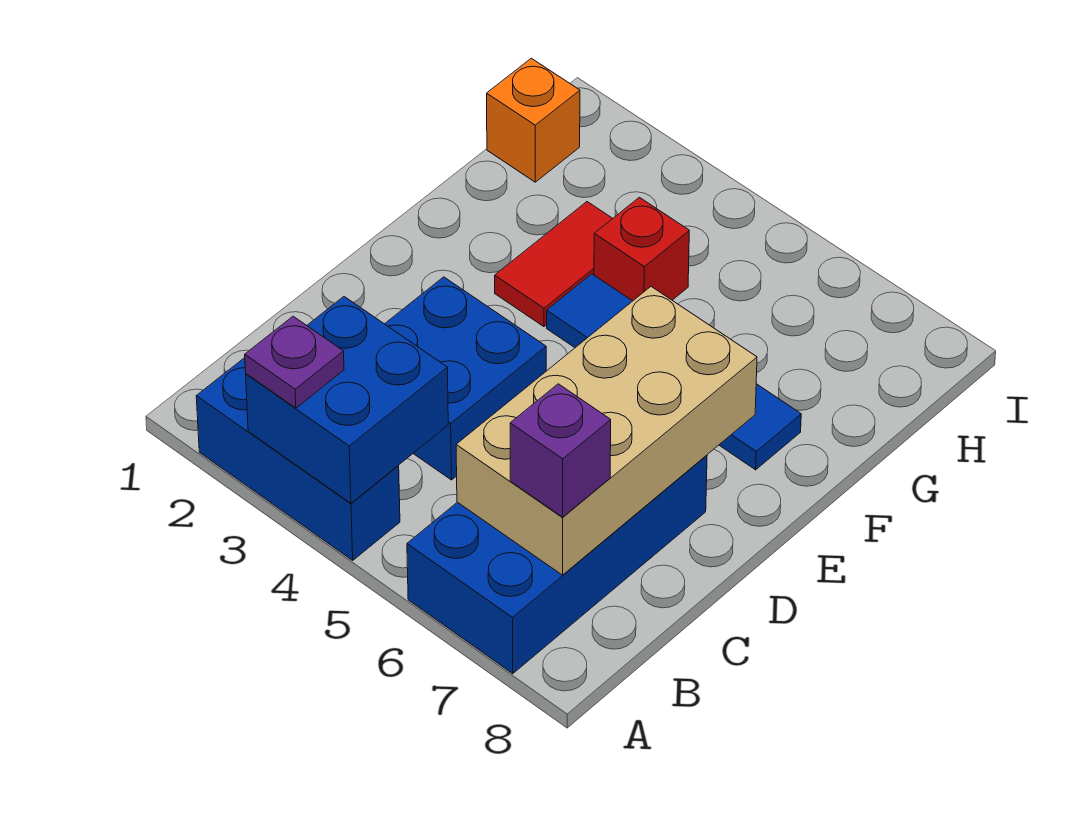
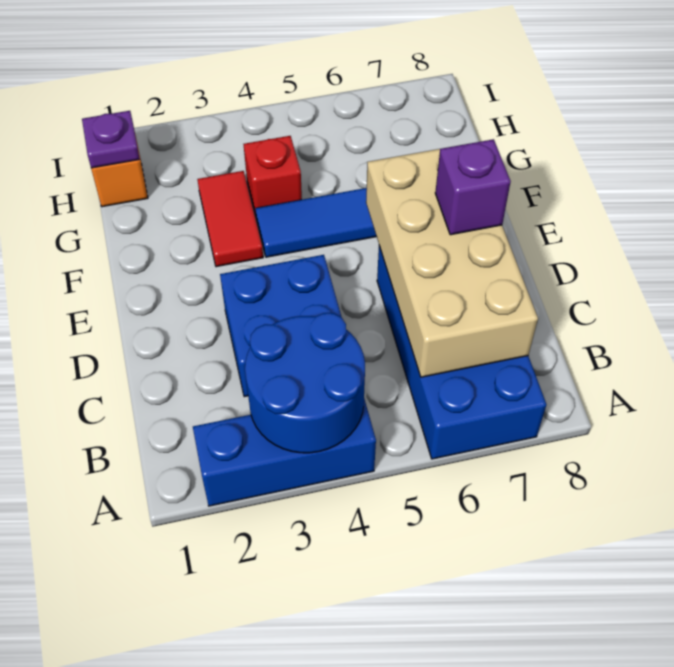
blue brick A3:B4 level 2 -> blue round brick A3:B4 level 2
purple plate A3 level 3 -> purple plate H1 level 2
purple brick B7 level 3 -> purple brick D7 level 3

